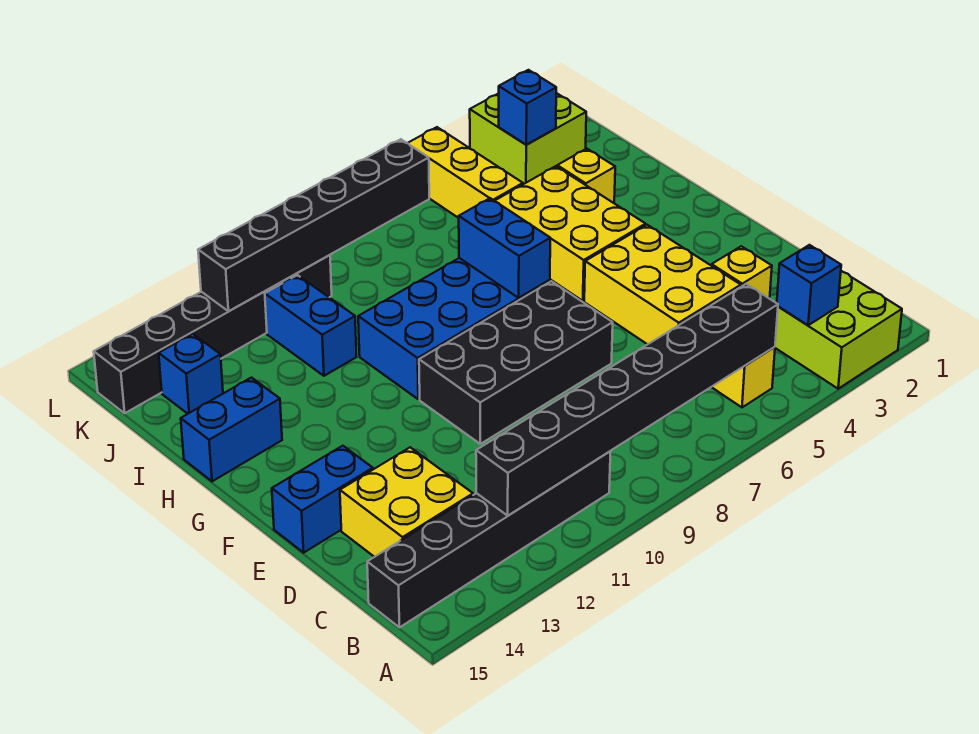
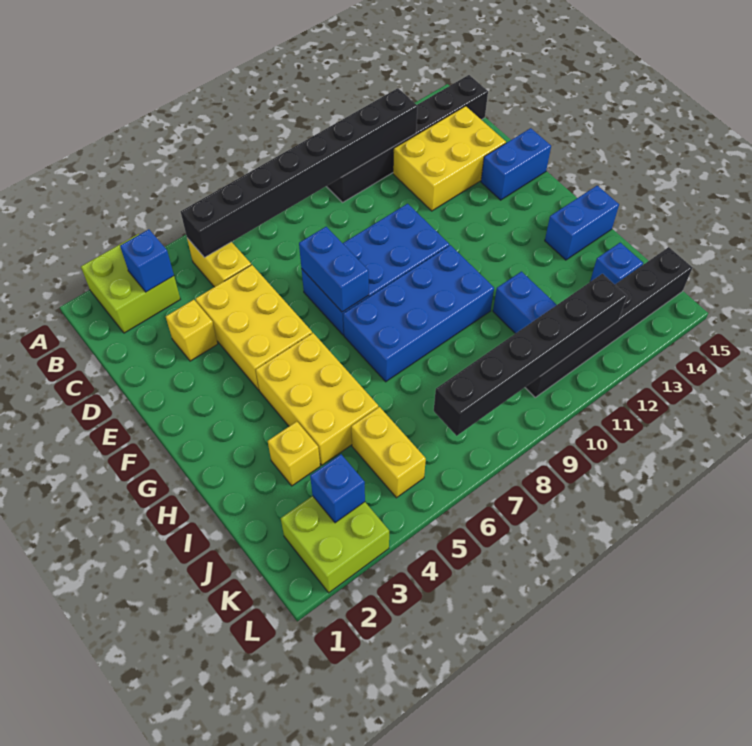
yellow brick C13:D14 level 1 -> yellow brick C12:D14 level 1
black brick E7:F10 level 1 -> blue brick E7:F10 level 1
blue brick G7:H7 level 2 -> blue brick E7:F7 level 2
yellow brick J5:L5 level 1 -> yellow brick J5:K5 level 1

